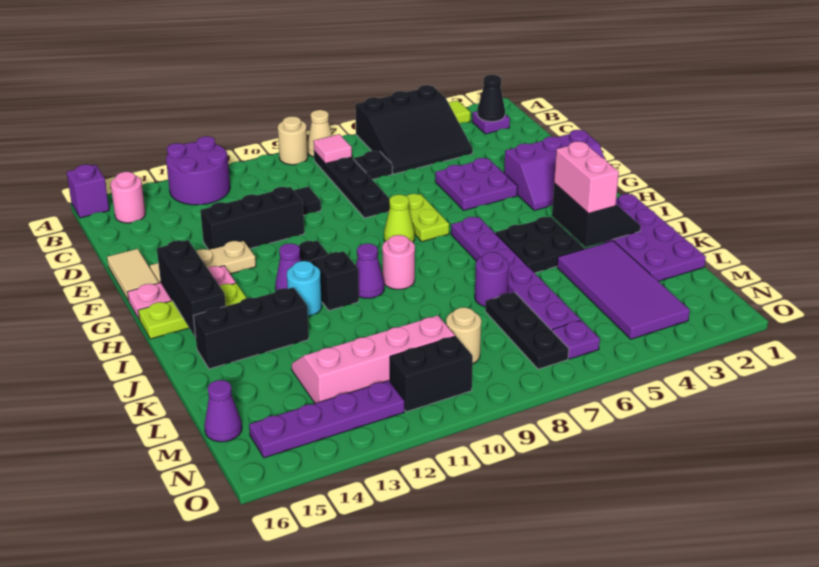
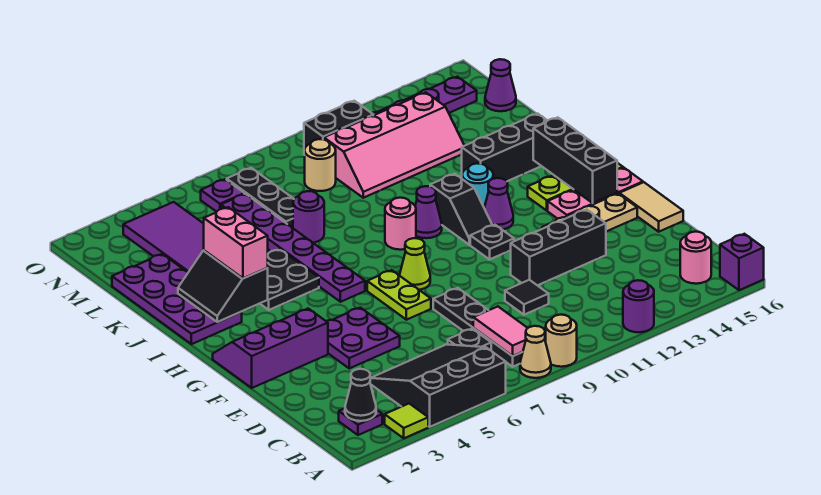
purple round brick A12:B13 level 1 -> purple round brick A12 level 1
pink tile B8 level 2 -> pink tile B8:C8 level 2

